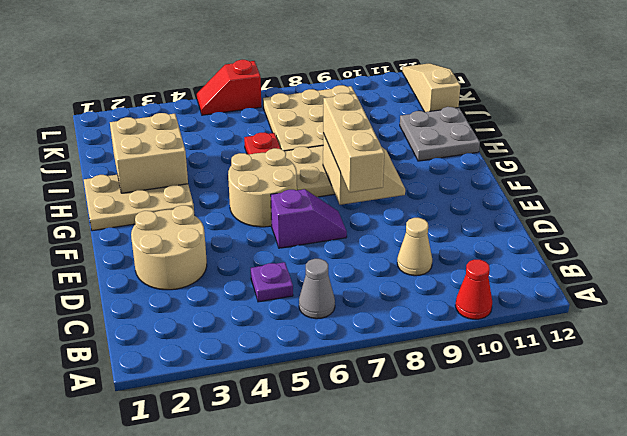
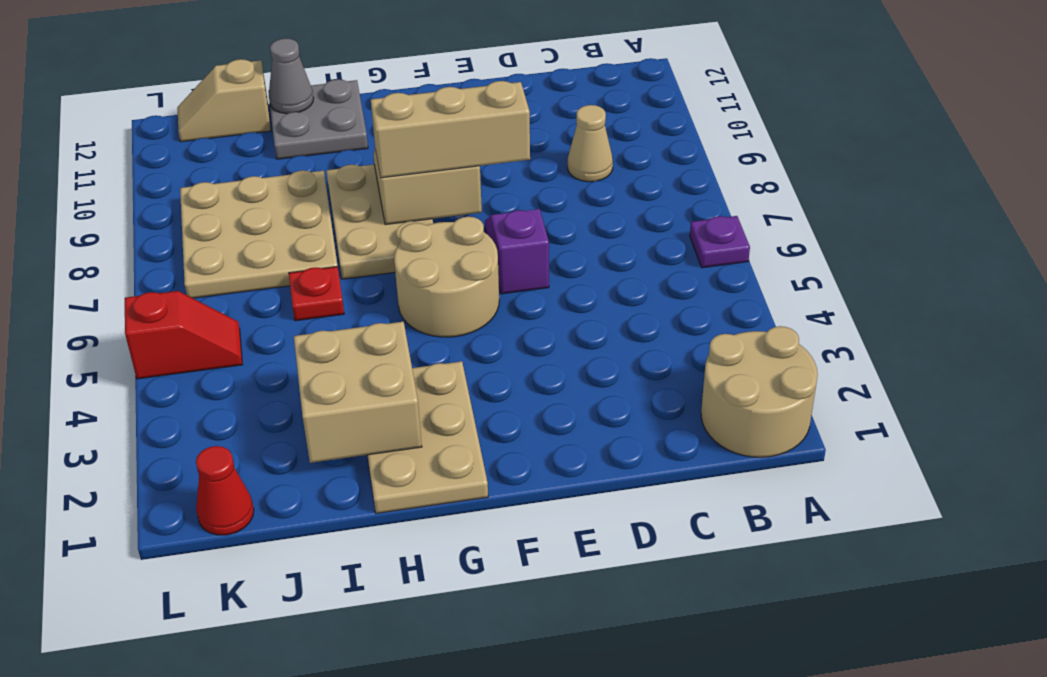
red cone A10 level 1 -> red cone K1 level 1
grey cone B6 level 1 -> grey cone I12 level 2
purple plate C5 level 1 -> purple plate A6 level 1
tan round brick D2:E3 level 1 -> tan round brick A1:B2 level 1
tan slope J12:L12 level 1 top J -> tan slope J12:K12 level 1 top J
red slope L5:L6 level 1 top 6 -> red slope K5:L5 level 1 top L

